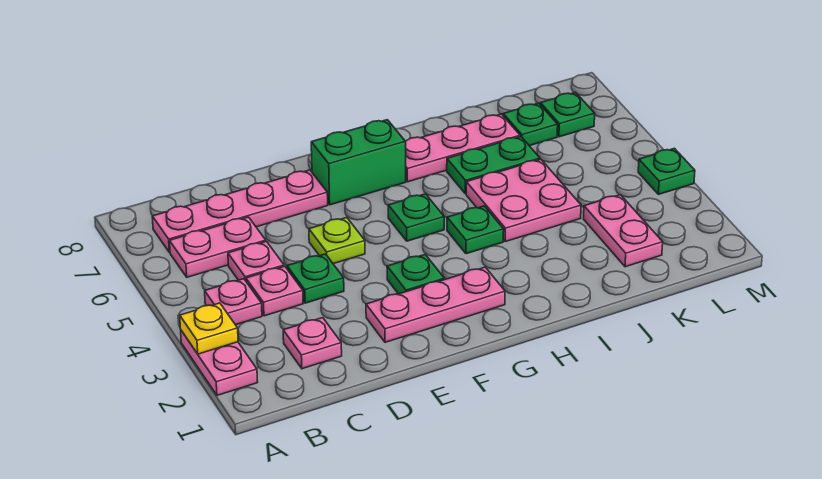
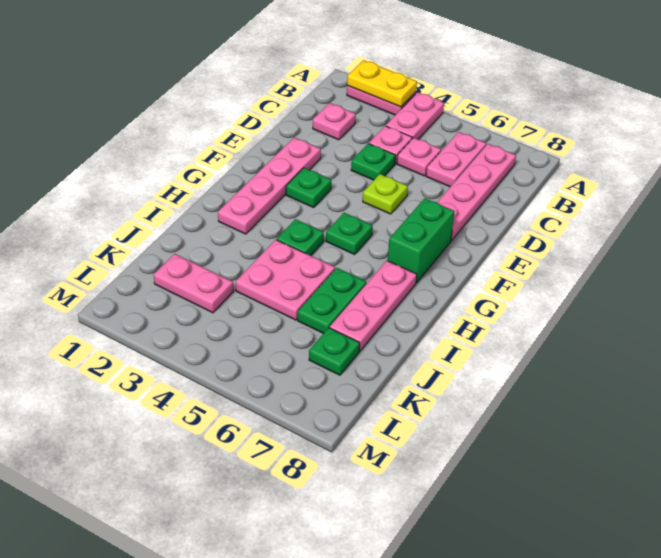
yellow plate A3 level 2 -> yellow plate A2:A3 level 2
pink plate B4 level 1 -> pink plate A4:B4 level 1
pink plate E2:G2 level 1 -> pink plate E2:H2 level 1
green plate L7 level 1 -> none
green plate M4 level 1 -> none

